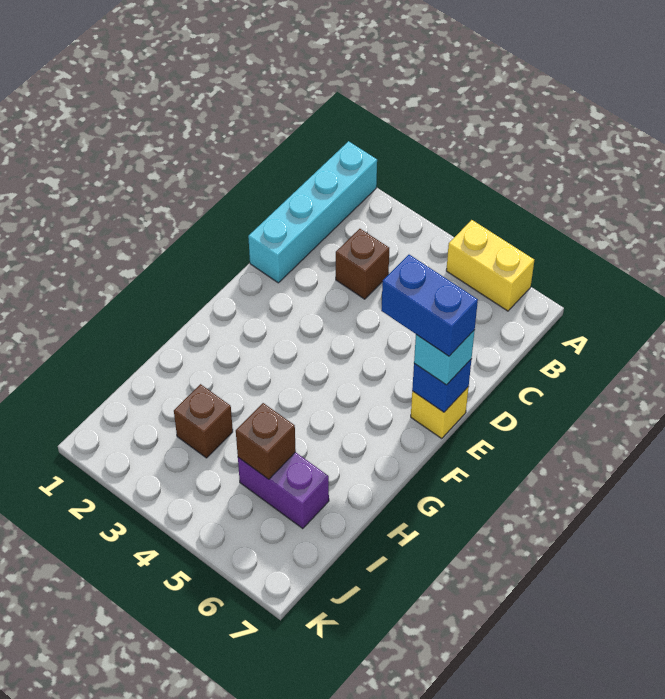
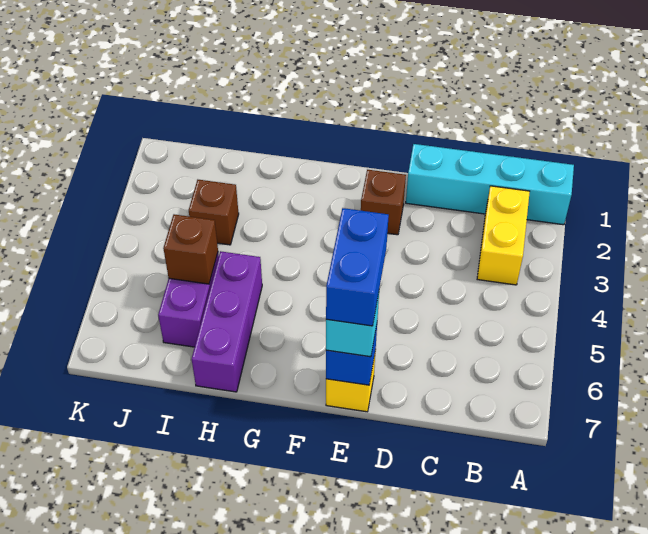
yellow brick A5:A6 level 1 -> yellow brick B2:B3 level 1
brown brick C3 level 1 -> brown brick E2 level 1
none -> purple brick H5:H7 level 1

